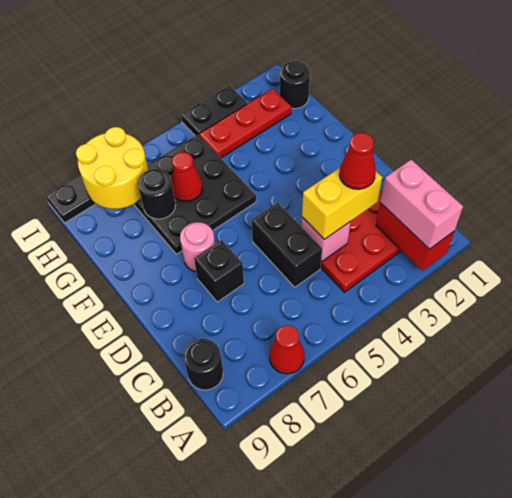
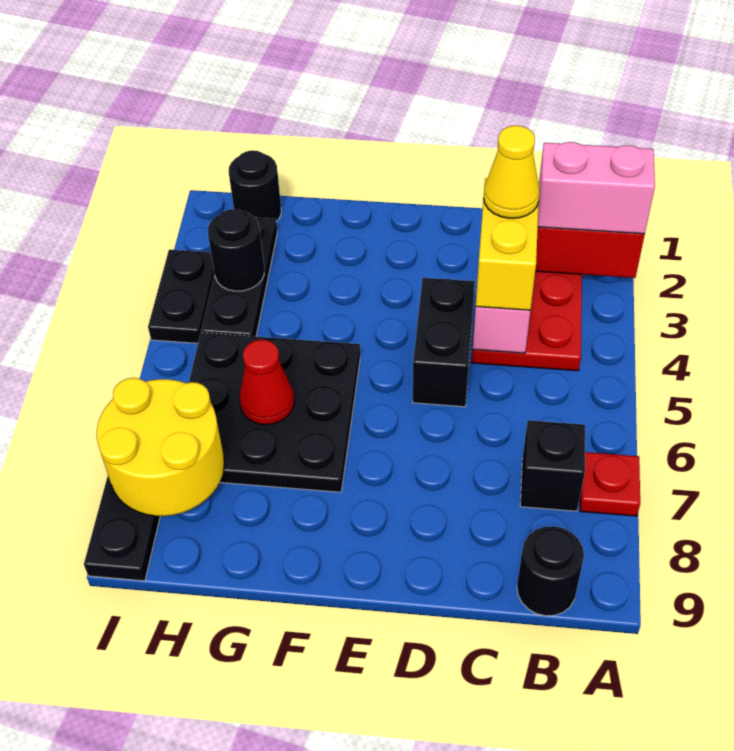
red cone A7 level 1 -> red plate A7 level 1
red cone C3 level 4 -> yellow cone C3 level 4
black brick C5:D5 level 1 -> black brick D4:D5 level 1
black brick D7 level 1 -> black brick B7 level 1
pink round brick E7 level 1 -> none
black round brick G7 level 2 -> black round brick H3 level 2
red plate H2:H4 level 1 -> black plate H2:H4 level 1

